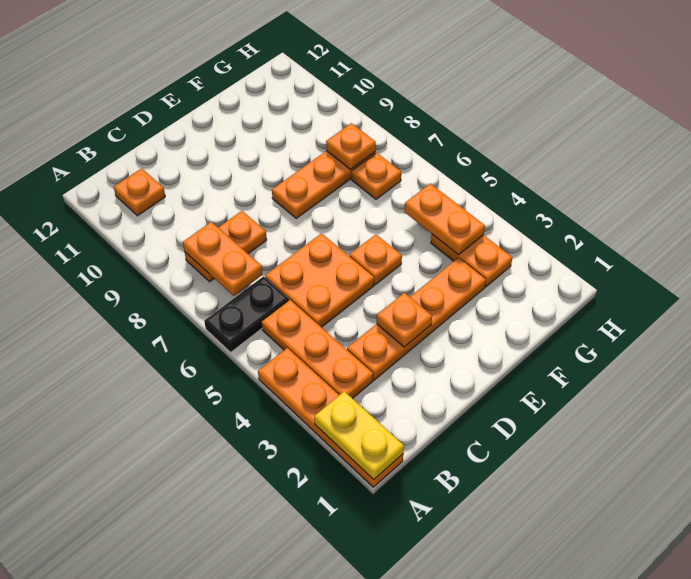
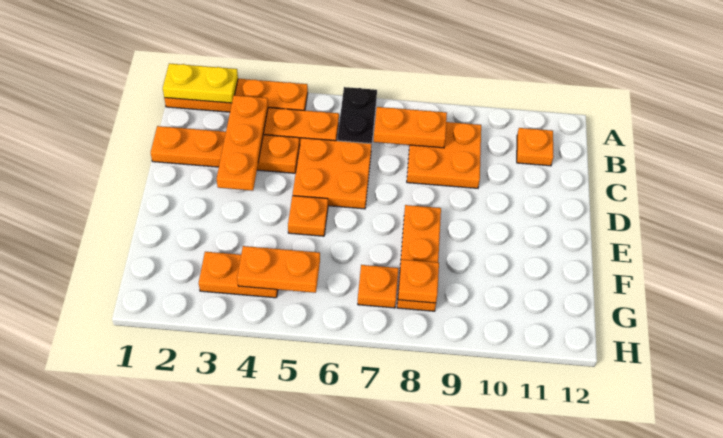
orange plate B8:C8 level 1 -> orange plate B8:C9 level 1
orange plate C3:F3 level 1 -> orange plate C1:C4 level 1
orange plate D3 level 2 -> orange plate B3:D3 level 2

